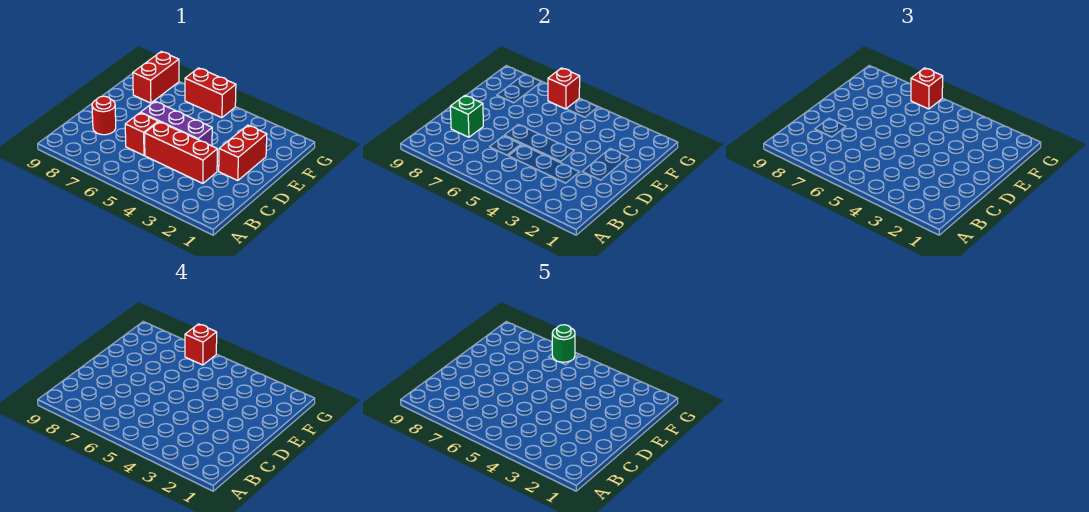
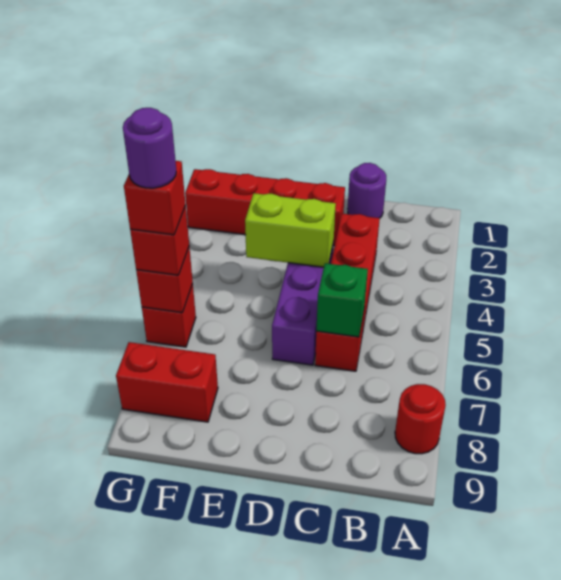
none -> purple round brick C1 level 1
red round brick C8 level 1 -> red round brick A8 level 1
green brick C8 level 2 -> green brick C6 level 2
red brick D2:E2 level 1 -> red brick D2:G2 level 1
none -> lime brick D4:E4 level 2
red brick G5:G6 level 1 -> red brick G6 level 1
green round brick G6 level 5 -> purple round brick G6 level 5

